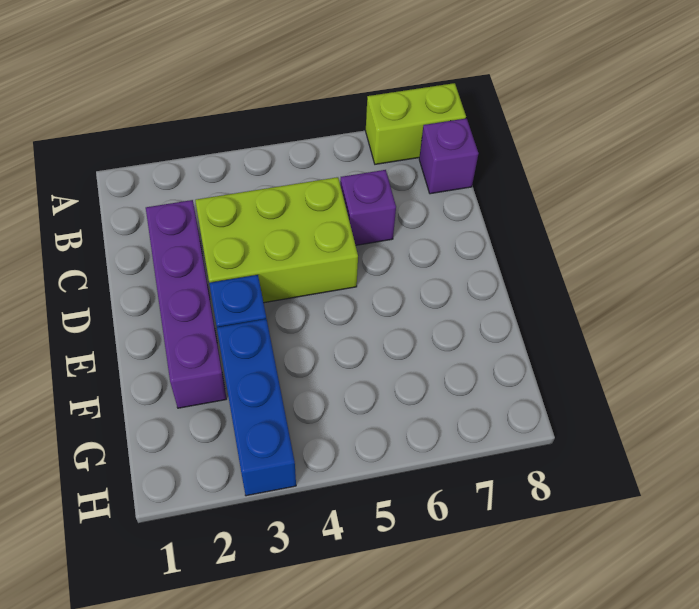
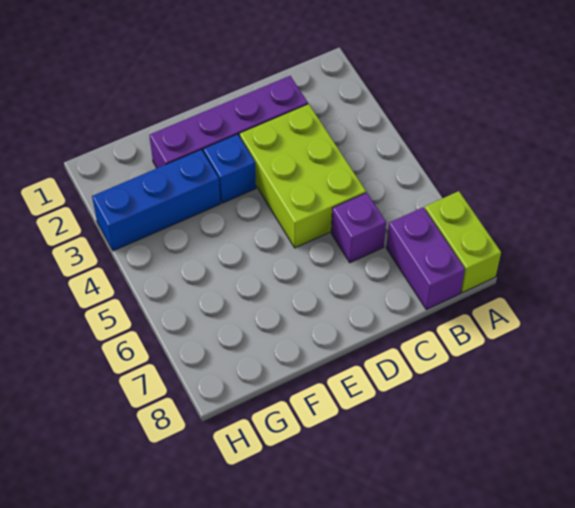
purple brick B8 level 1 -> purple brick B7:B8 level 1

